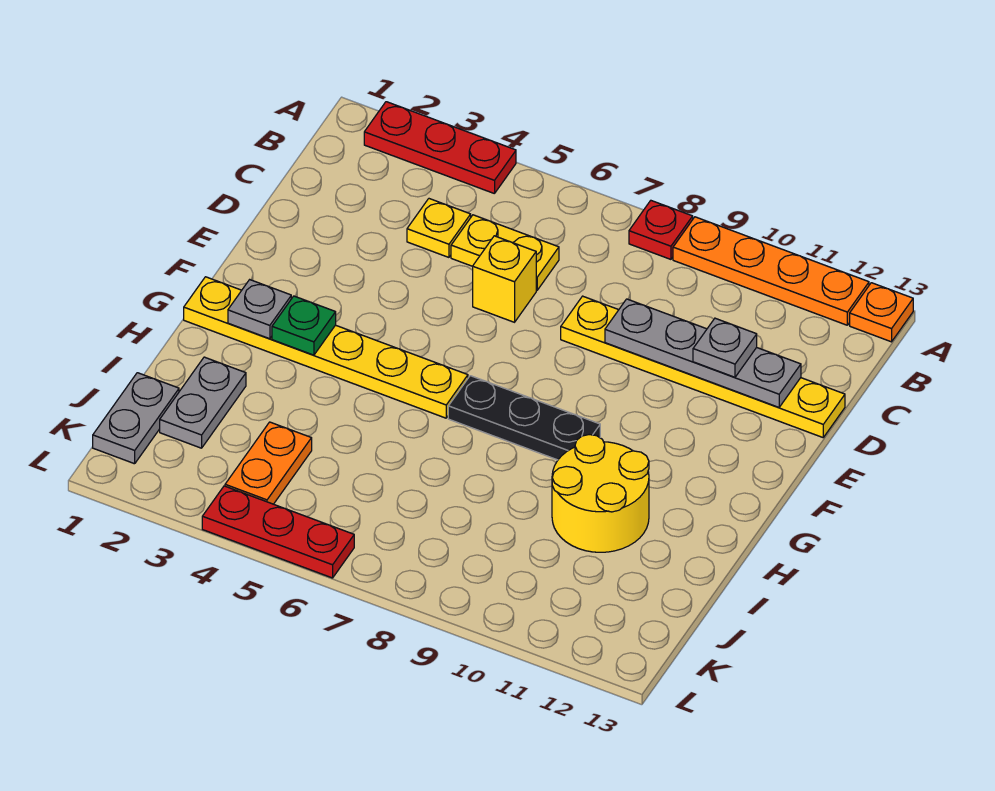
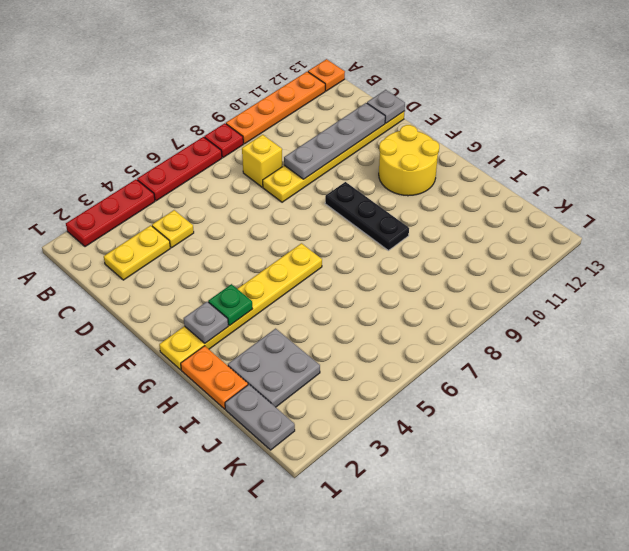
yellow plate C5:C6 level 1 -> yellow plate C2:C3 level 1
yellow brick D6 level 1 -> yellow brick C8 level 1
grey plate D11 level 3 -> grey plate D13 level 2
black plate G7:G9 level 1 -> black plate F9:H9 level 1
yellow round brick H10:I11 level 1 -> yellow round brick F11:G12 level 1
grey plate I2:J2 level 1 -> grey plate I2:J3 level 1
orange plate J4:K4 level 1 -> orange plate H1:I1 level 1
red plate L4:L6 level 1 -> red plate A5:A7 level 1

